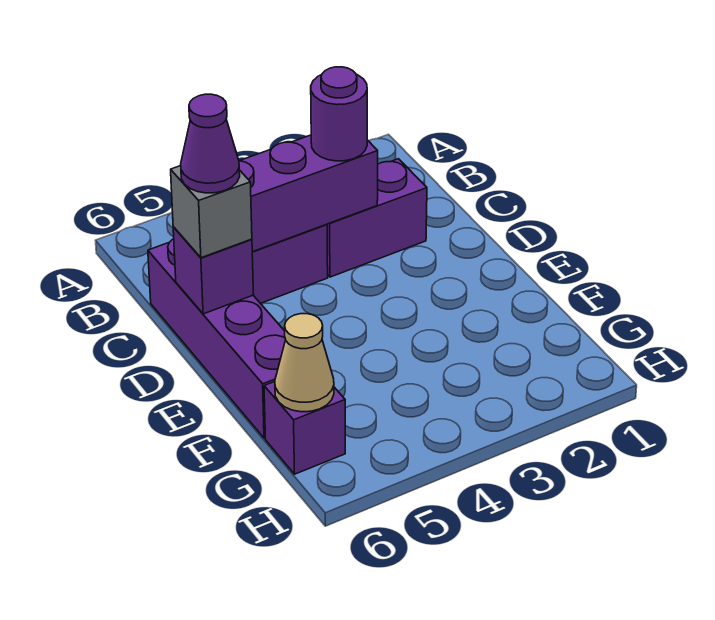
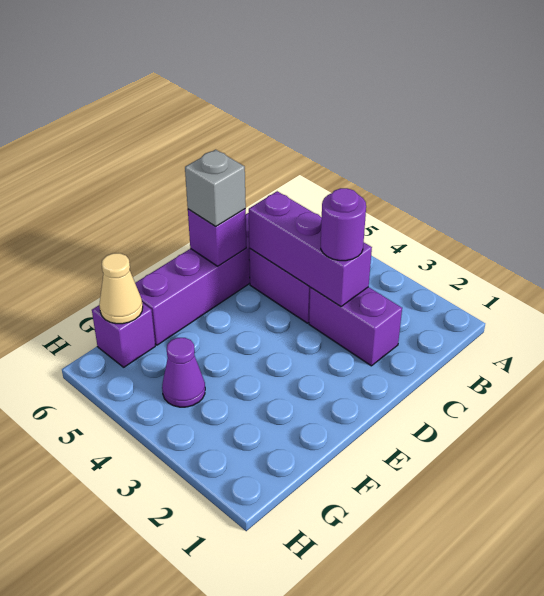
purple cone D6 level 4 -> purple cone G4 level 1

